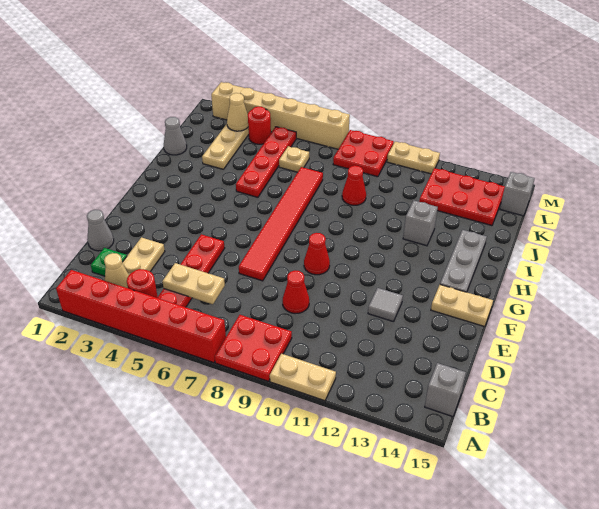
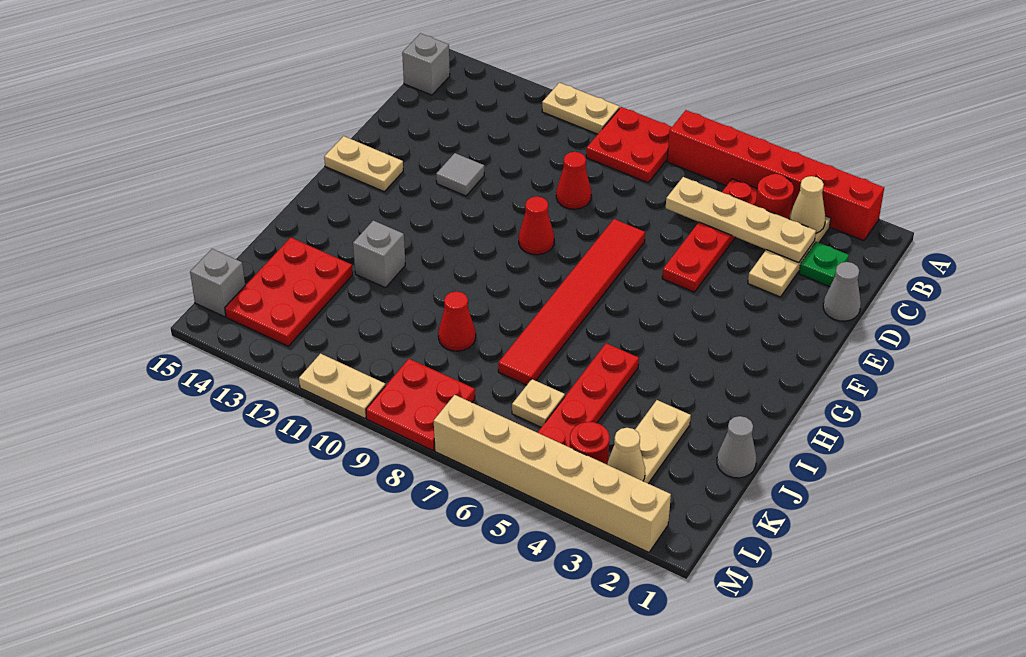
tan plate C5:C6 level 2 -> tan plate C3:C6 level 2
grey plate G14:I14 level 1 -> none
red plate K12:L14 level 1 -> red plate J13:L14 level 1

